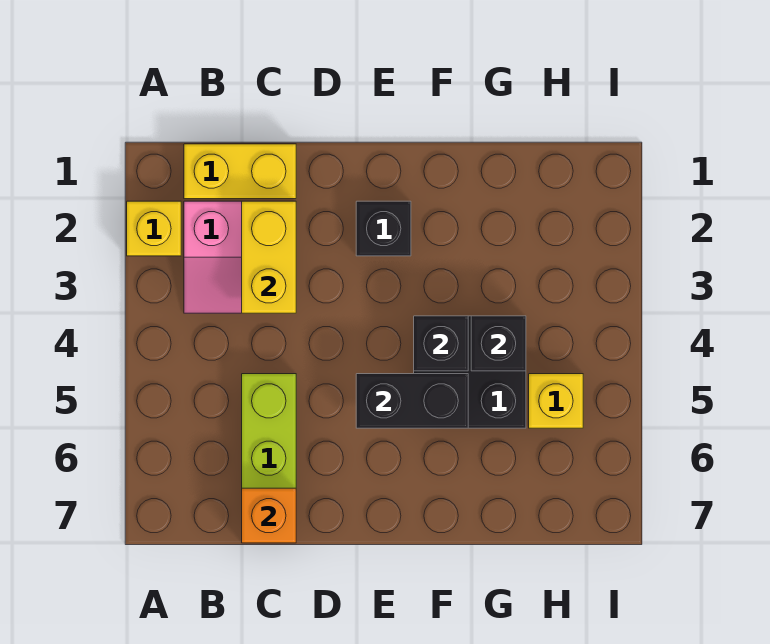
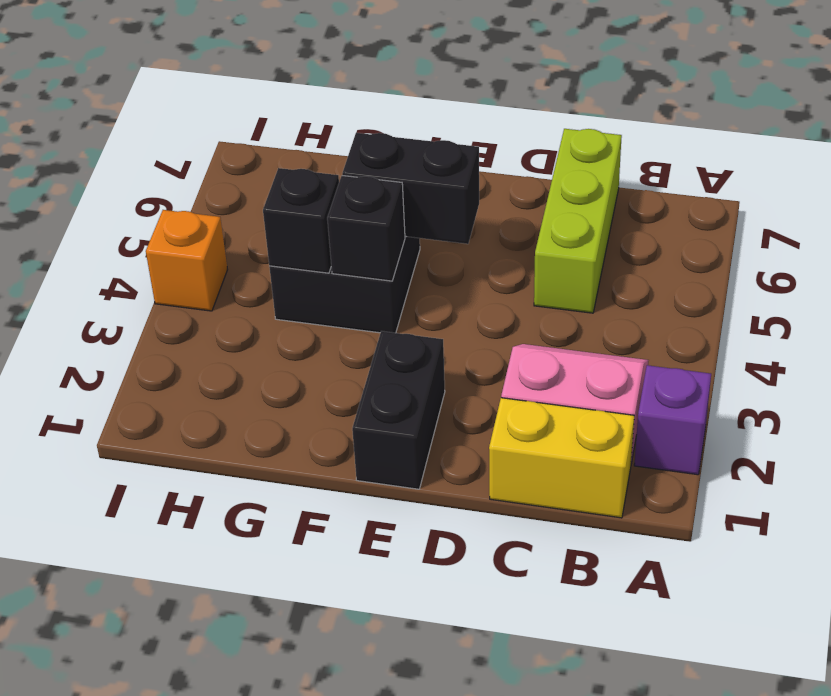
yellow brick A2 level 1 -> purple brick A2 level 1
yellow brick C2:C3 level 2 -> none
orange brick C7 level 2 -> orange brick I4 level 1
black brick E2 level 1 -> black brick E1:E2 level 1
yellow brick H5 level 1 -> none

